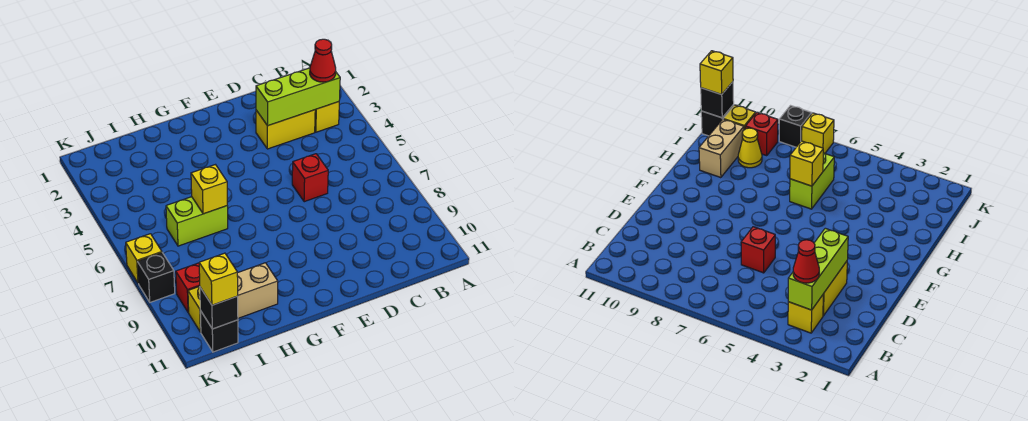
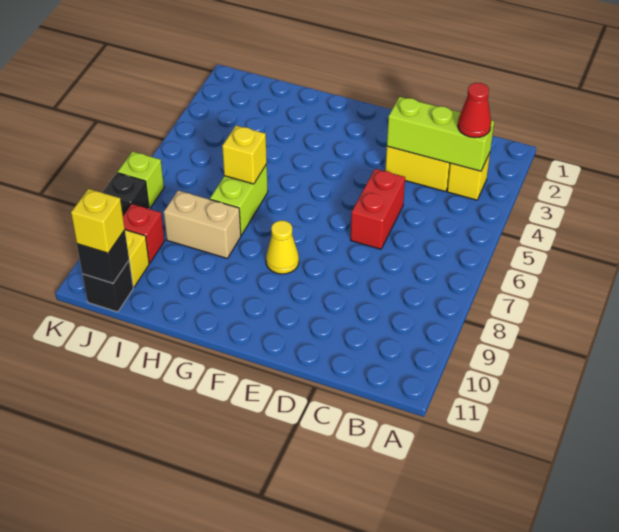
red brick D6 level 1 -> red brick D5:D6 level 1
lime brick H6:I6 level 1 -> lime brick H6:H7 level 1
tan brick H10:I10 level 1 -> tan brick H8:I8 level 1
yellow cone I9 level 1 -> yellow cone F8 level 1
yellow brick K7 level 1 -> lime brick K7 level 1

